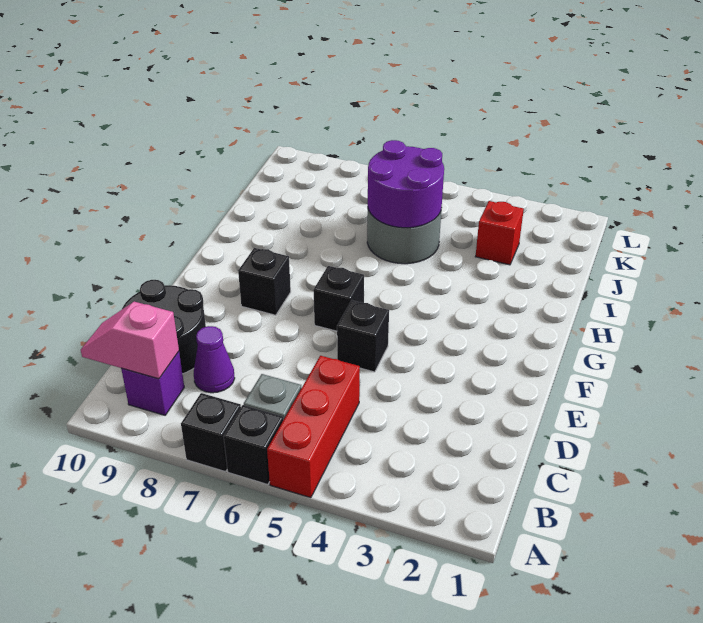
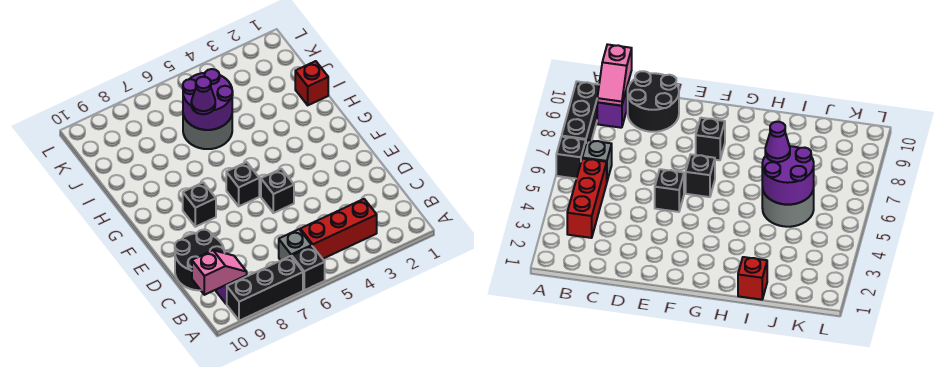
red brick A5:C5 level 1 -> red brick B3:B5 level 1
black brick A7 level 1 -> black brick A7:A9 level 1
pink slope B9:B10 level 2 top 9 -> pink slope B9:B10 level 2 top 10
purple cone C8 level 1 -> purple cone I6 level 3
red brick J3 level 1 -> red brick I1 level 1

